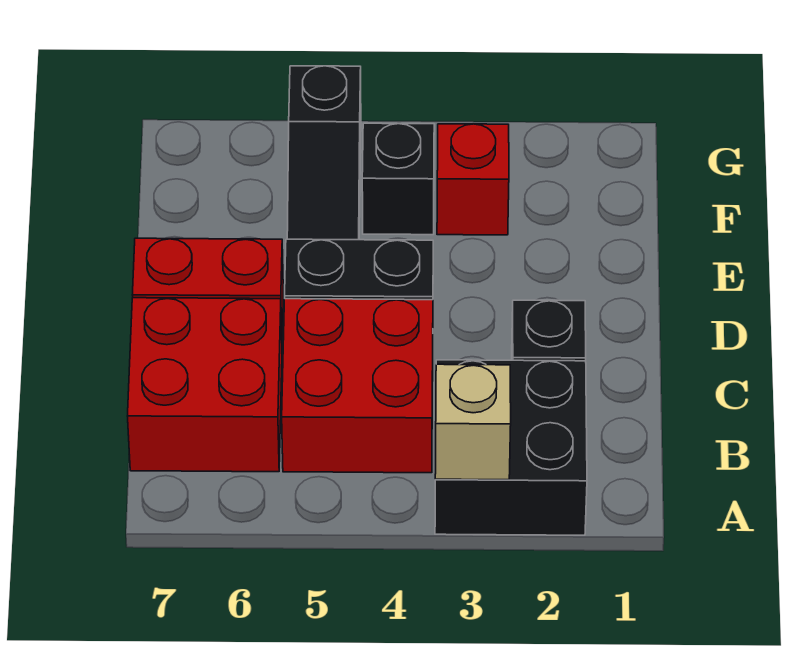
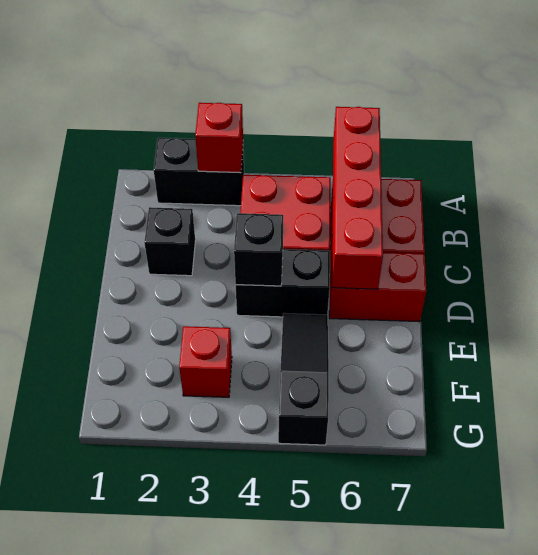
black brick A2:B3 level 1 -> black brick A2:A3 level 1
tan brick A3 level 2 -> red brick A3 level 2
none -> red brick A6:D6 level 2
black brick F4 level 1 -> black brick D4 level 2

